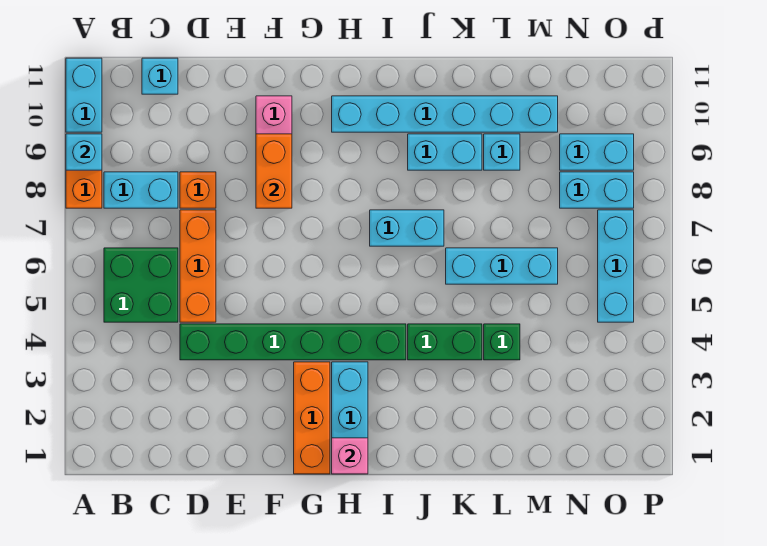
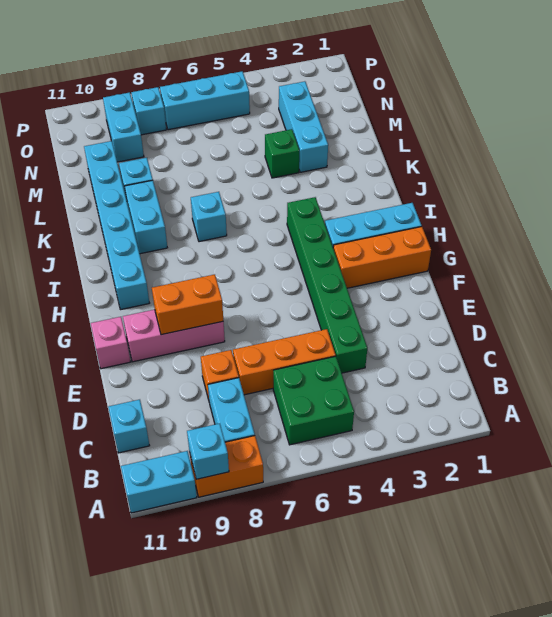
pink brick H1 level 2 -> pink brick F11 level 1
cyan brick I7:J7 level 1 -> cyan brick J7 level 1
green brick J4:K4 level 1 -> none
cyan brick K6:M6 level 1 -> cyan brick L3:N3 level 1
cyan brick N8:O8 level 1 -> cyan brick O8 level 1

